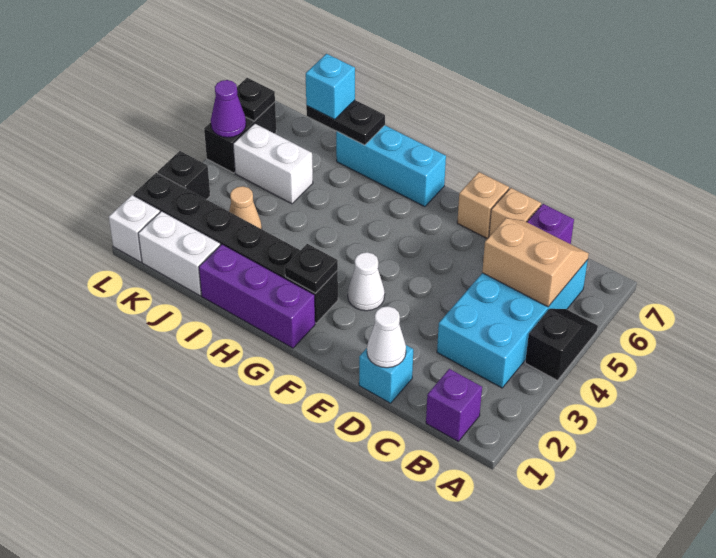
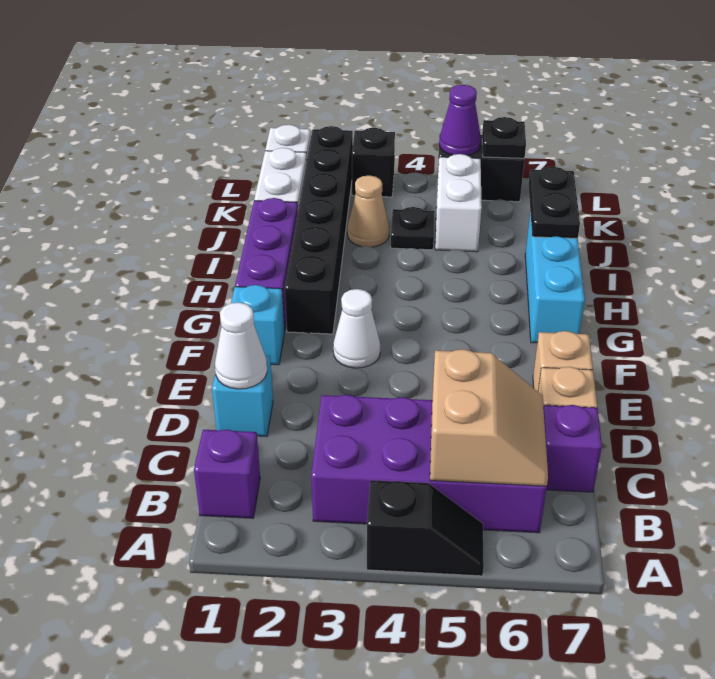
cyan brick B3:C6 level 1 -> purple brick B3:C6 level 1
black plate G2 level 2 -> black plate J4 level 1
cyan brick J7 level 3 -> cyan brick F1 level 1

